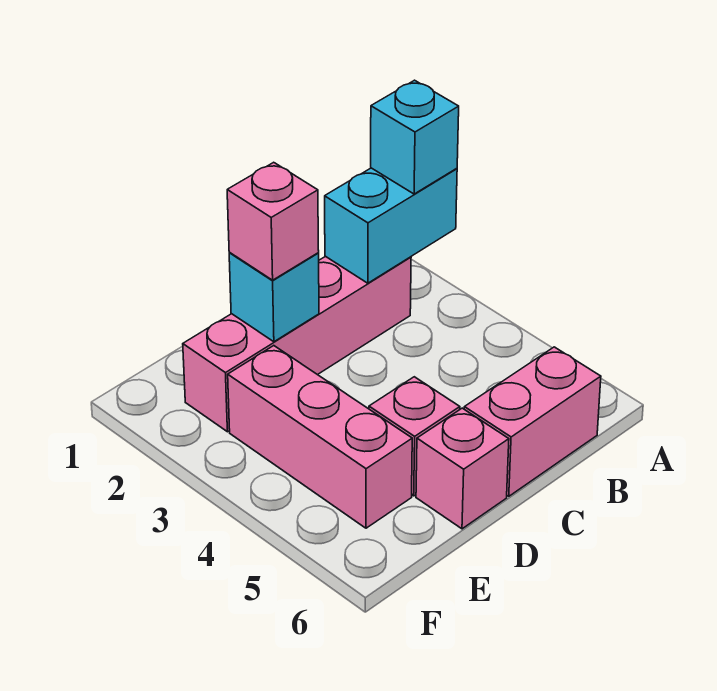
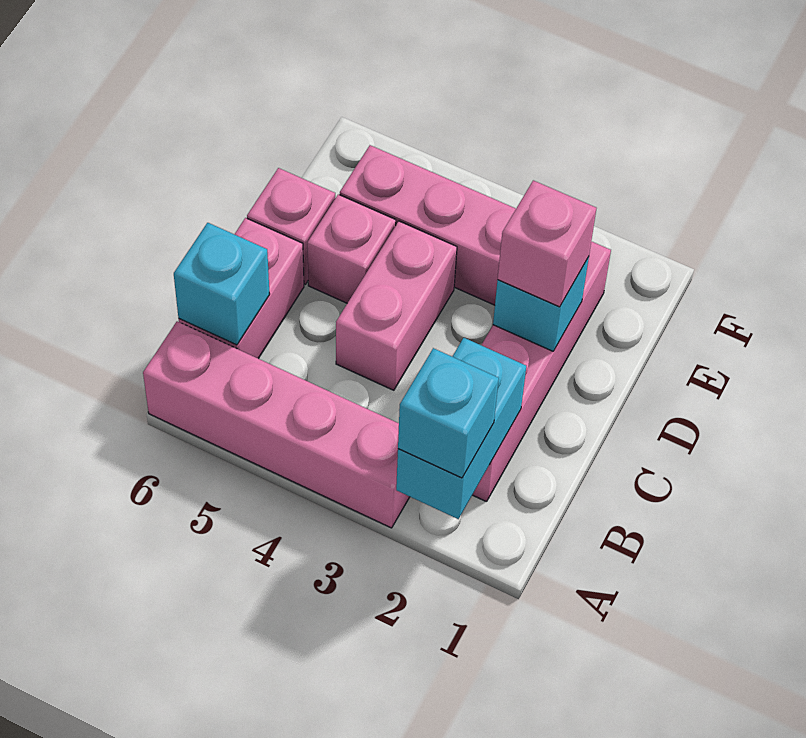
none -> pink brick A3:A6 level 1
none -> cyan brick B6 level 2
none -> pink brick C4:D4 level 1

